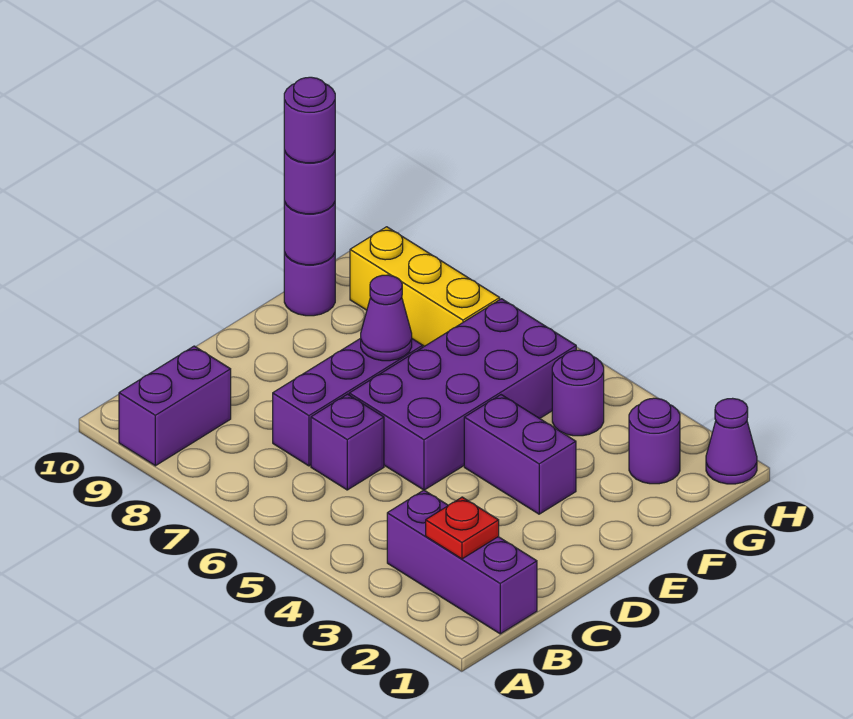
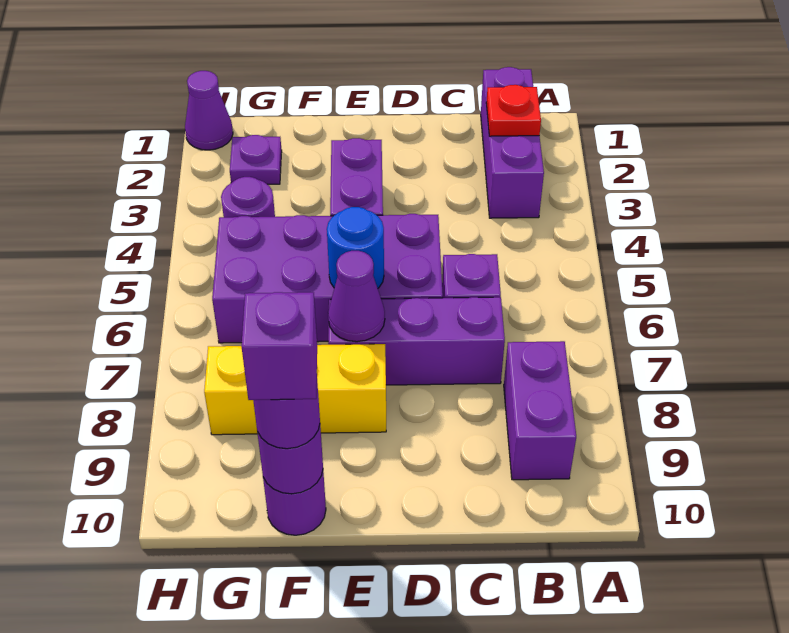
purple brick A9:B9 level 1 -> purple brick B8:B9 level 1
none -> blue round brick E6 level 2
purple round brick F10 level 4 -> purple brick F10 level 4
purple round brick G2 level 1 -> purple plate G2 level 1
yellow brick G7:G9 level 1 -> yellow brick E8:G8 level 1

